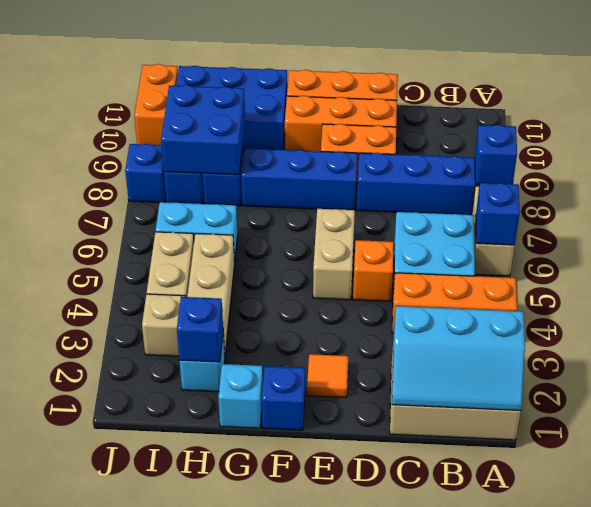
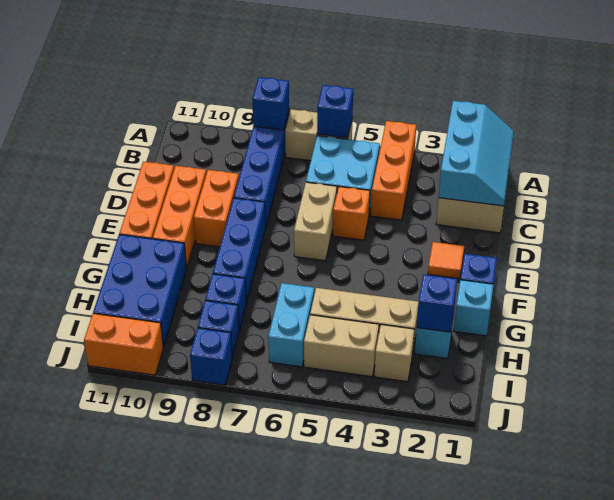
tan brick E5:E6 level 1 -> tan brick D6:E6 level 1
blue brick H8:I9 level 2 -> none

